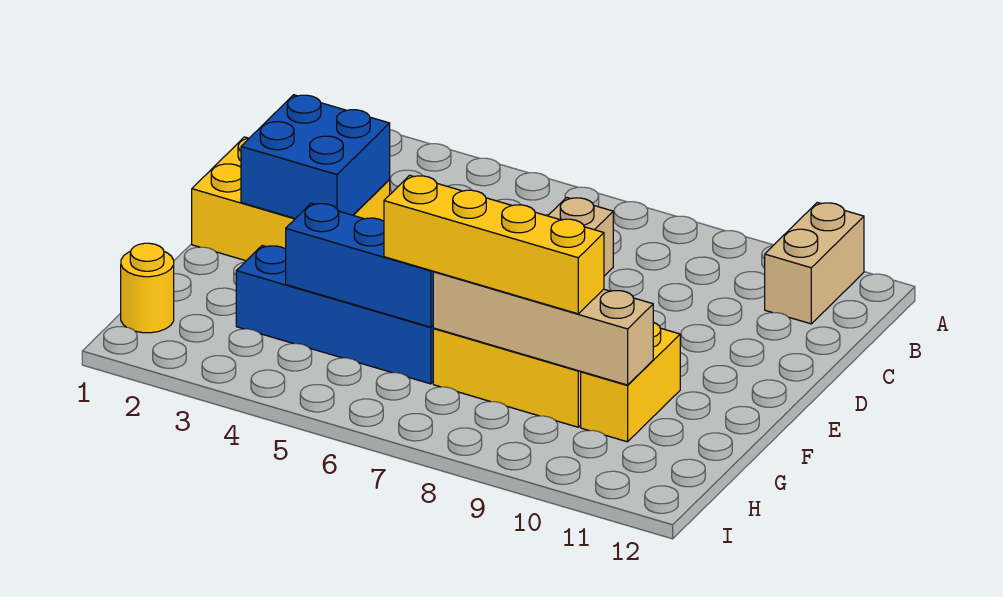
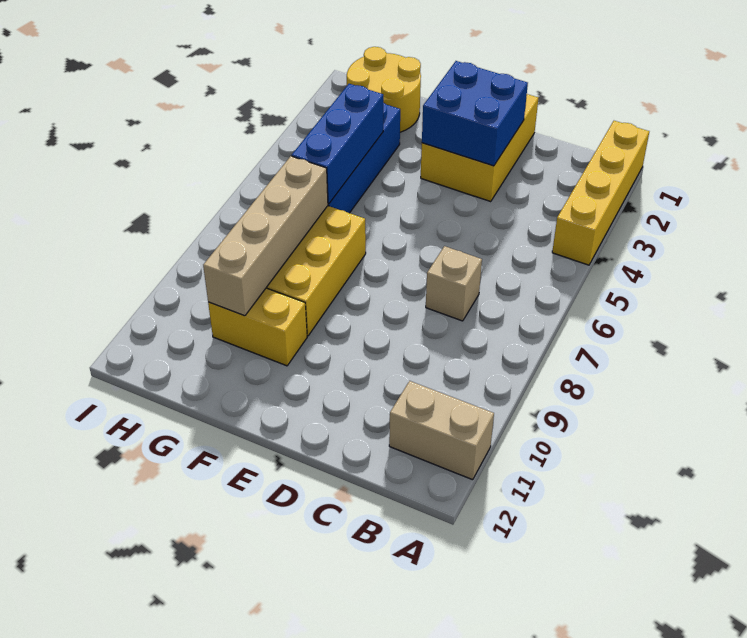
yellow brick G6:G9 level 3 -> yellow brick A1:A4 level 1
yellow round brick H1 level 1 -> yellow round brick G1:H2 level 1

